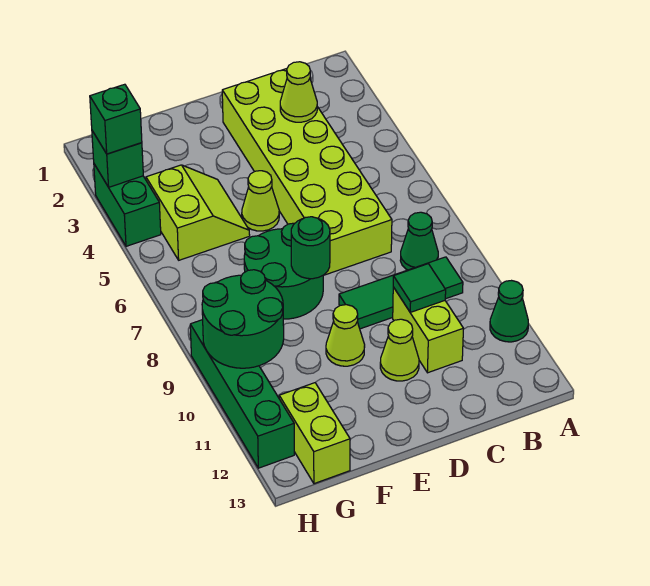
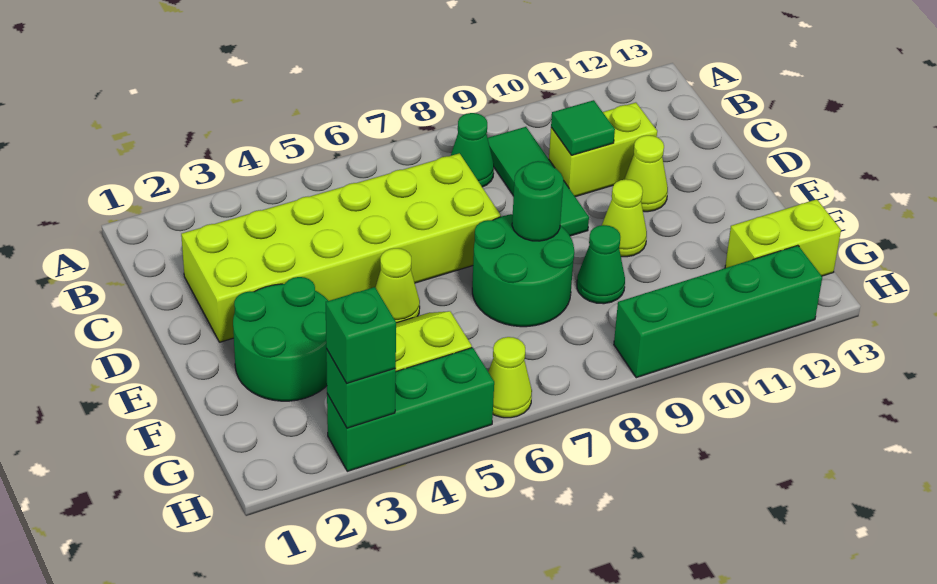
green cone A11 level 1 -> green cone F9 level 1
lime cone C3 level 2 -> lime cone H6 level 1
green round brick G9:H10 level 2 -> green round brick E2:F3 level 1
green brick H3:H4 level 1 -> green brick H3:H5 level 1

